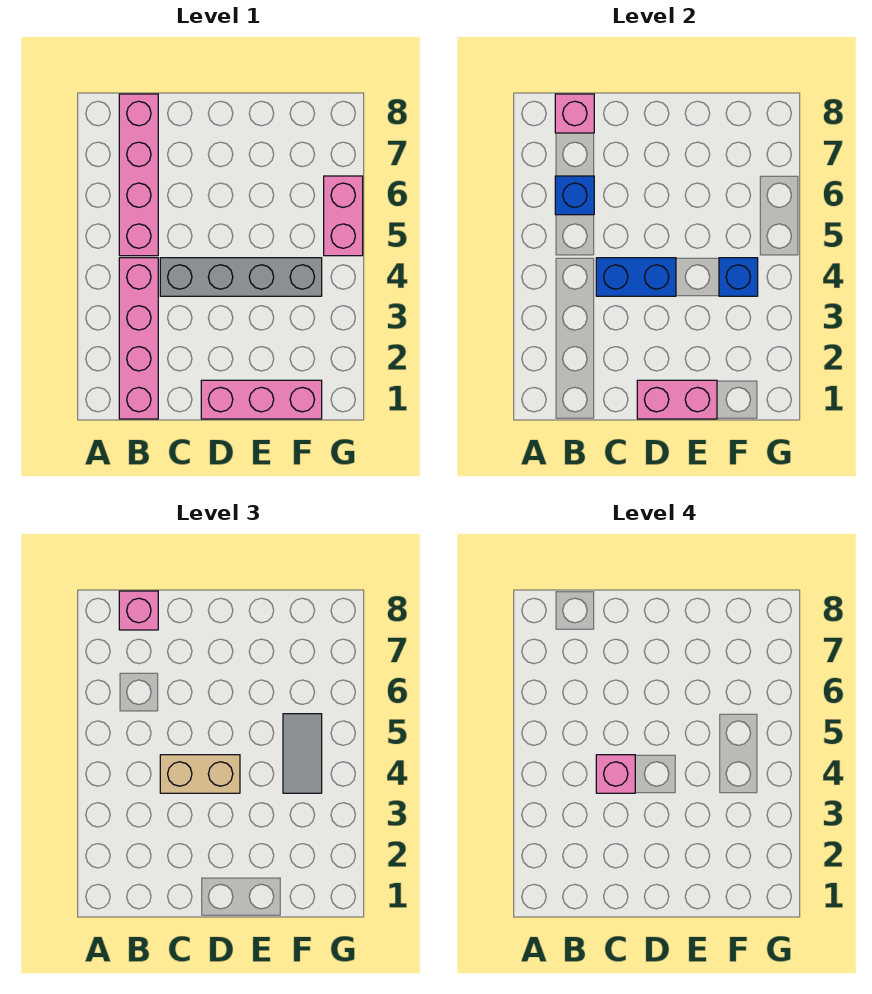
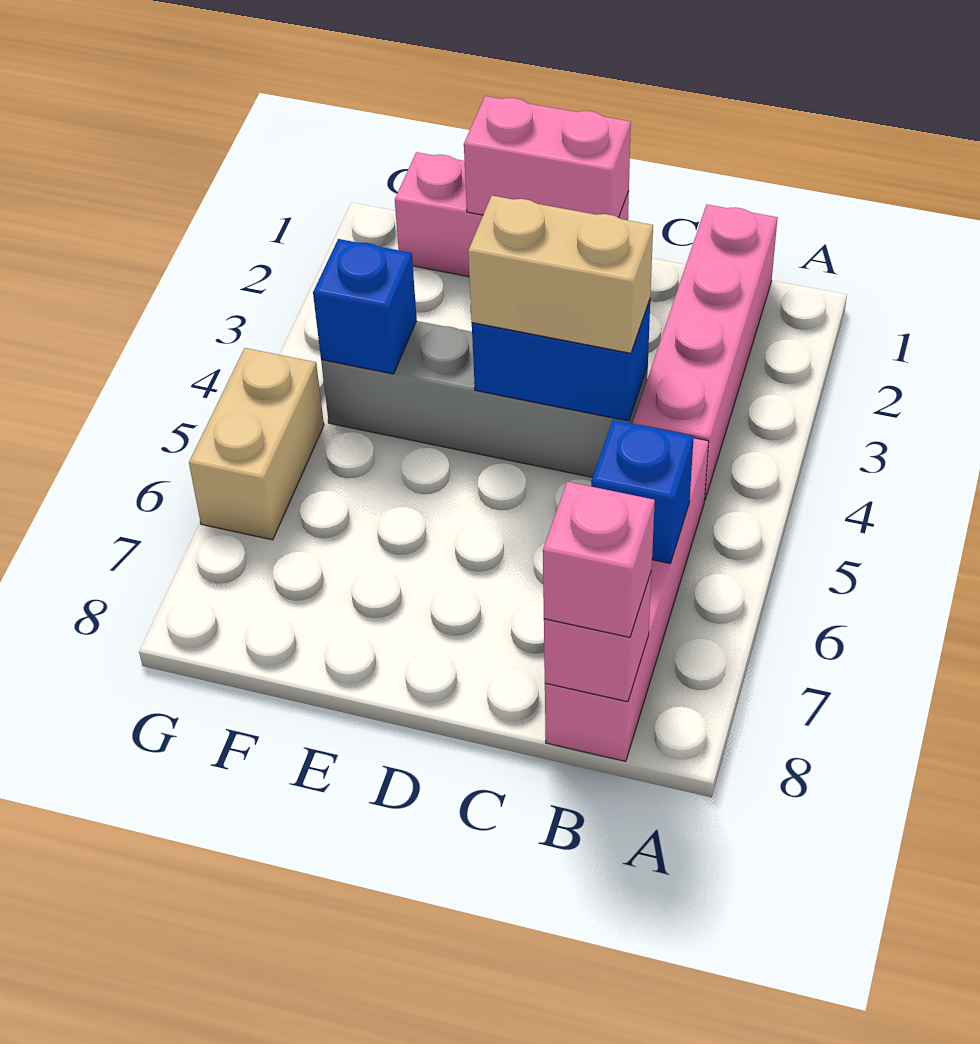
pink brick C4 level 4 -> none
grey tile F4:F5 level 3 -> none
pink brick G5:G6 level 1 -> tan brick G5:G6 level 1

